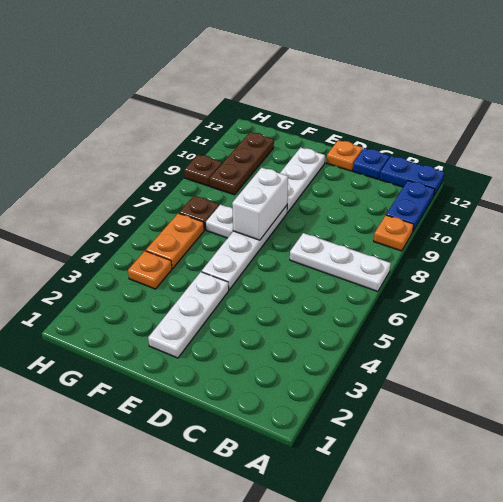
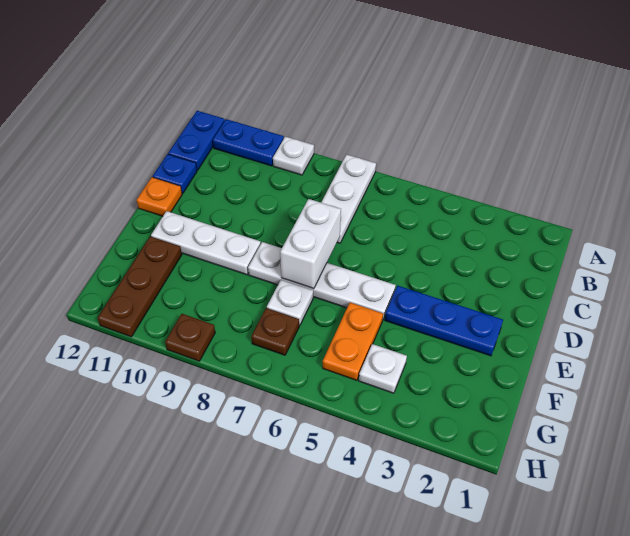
orange plate A9 level 1 -> white plate A9 level 1
white plate E2:E4 level 1 -> blue plate E2:E4 level 1
white brick E7:E8 level 2 -> white brick D7:E7 level 2
orange plate G4 level 1 -> white plate G4 level 1
orange plate G5:G6 level 1 -> orange plate F5:G5 level 1
brown plate G9:G11 level 1 -> brown plate F11:H11 level 1

